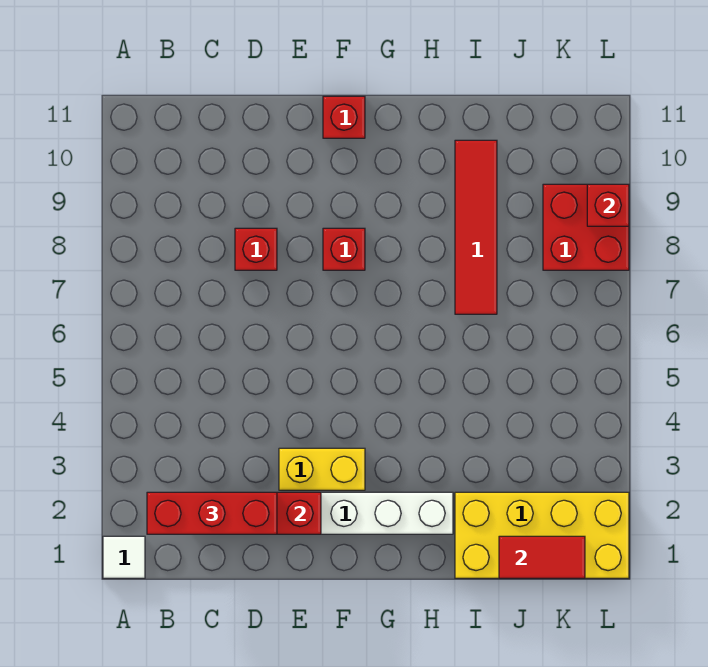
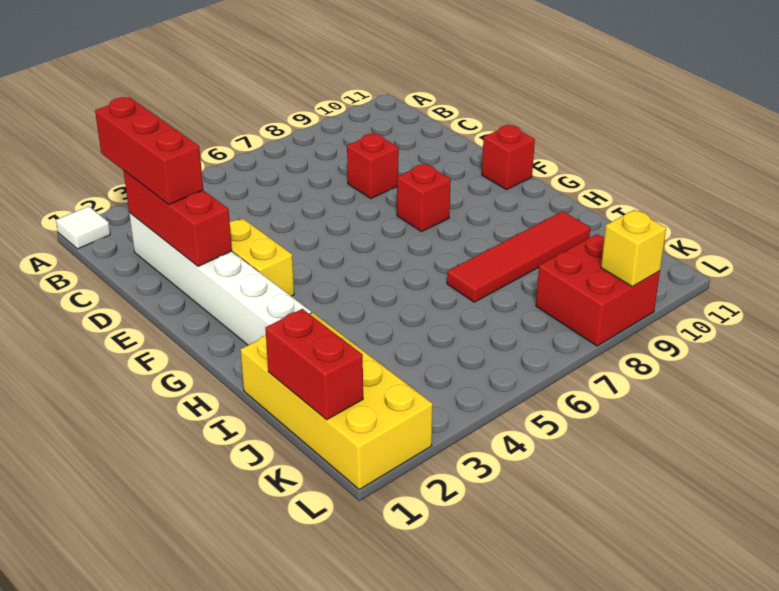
red tile J1:K1 level 2 -> red brick J1:K1 level 2
red brick L9 level 2 -> yellow brick L9 level 2

